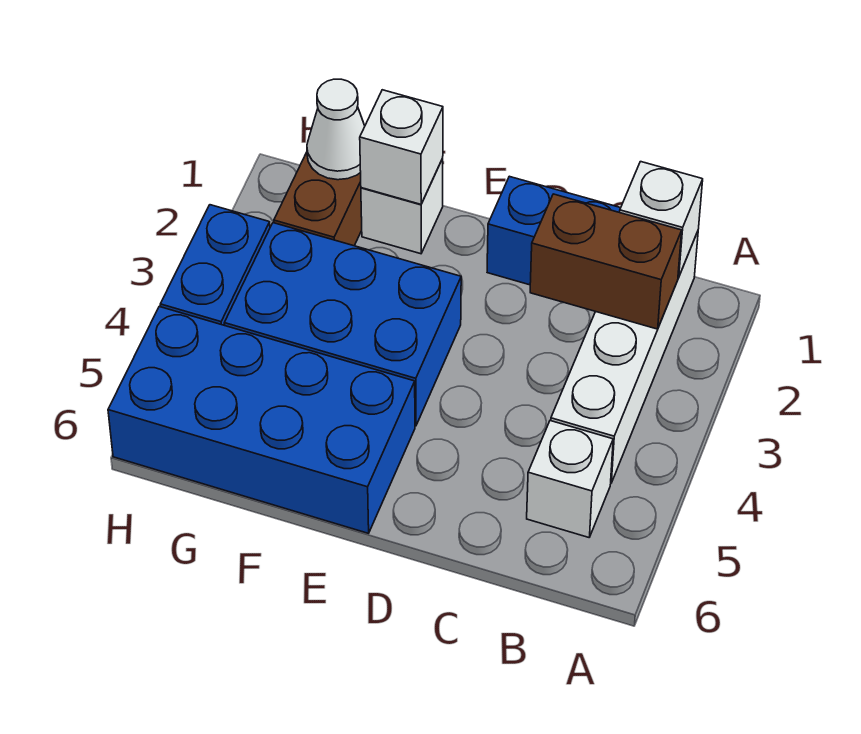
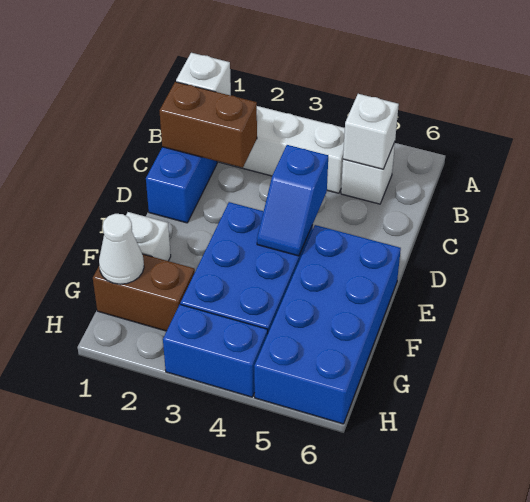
brown brick B2:C2 level 2 -> brown brick C1:C2 level 2
none -> blue slope D4:E4 level 2 top D
white brick F1 level 2 -> white brick B5 level 2

